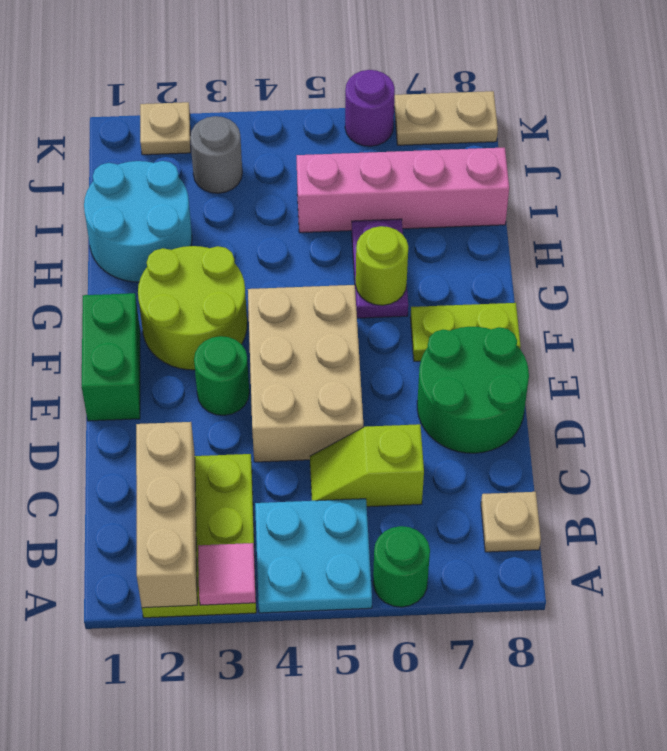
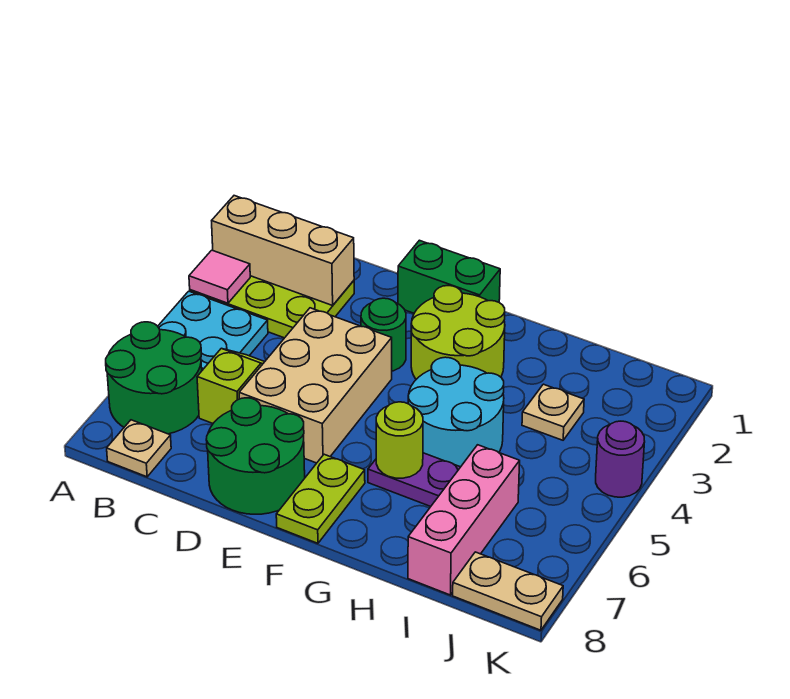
green round brick A6 level 1 -> green round brick A6:B7 level 1
tan brick D4:F5 level 1 -> tan brick D4:E6 level 1
cyan round brick H1:I2 level 1 -> cyan round brick G4:H5 level 1
pink brick I5:I8 level 1 -> pink brick I6:I8 level 1
grey round brick J3 level 1 -> none
tan plate K2 level 1 -> tan plate I3 level 1
purple round brick K6 level 1 -> purple round brick K4 level 1
tan plate K7:K8 level 1 -> tan plate J8:K8 level 1

